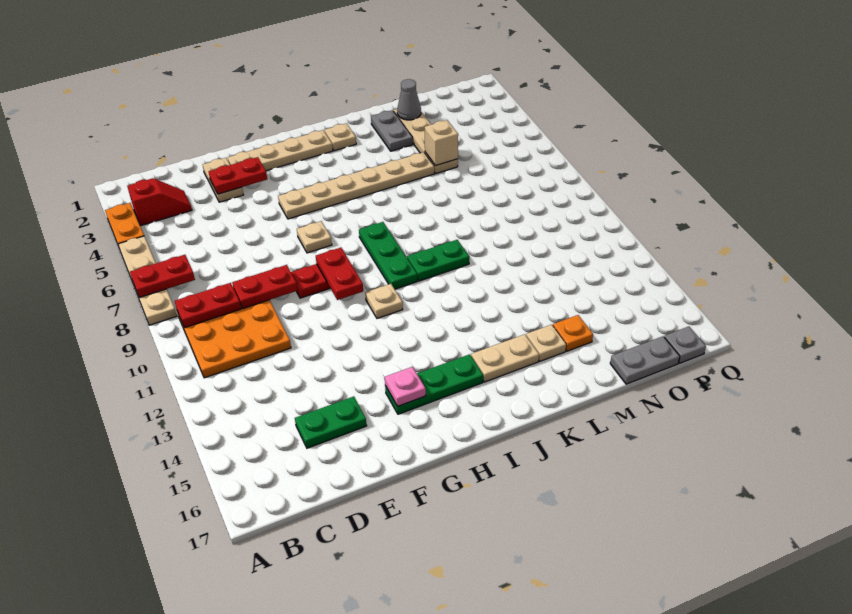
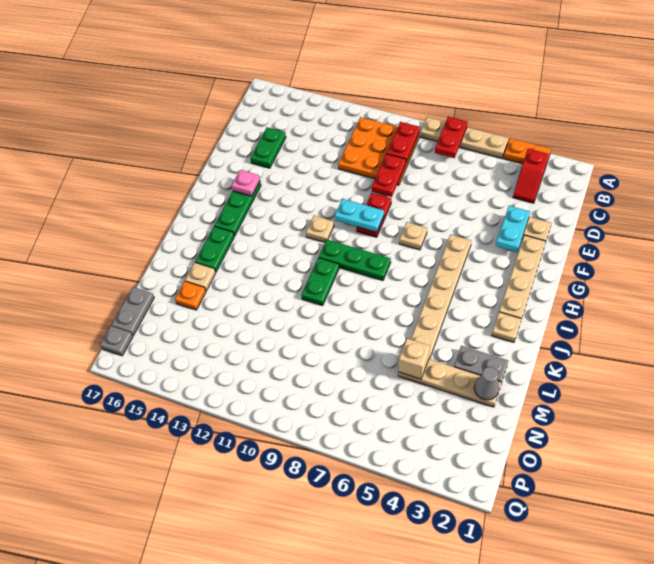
red plate E3:F3 level 2 -> cyan plate E3:F3 level 2
red plate G9:G10 level 2 -> cyan plate G9:G10 level 2
tan plate J15:K15 level 1 -> green plate J15:K15 level 1

